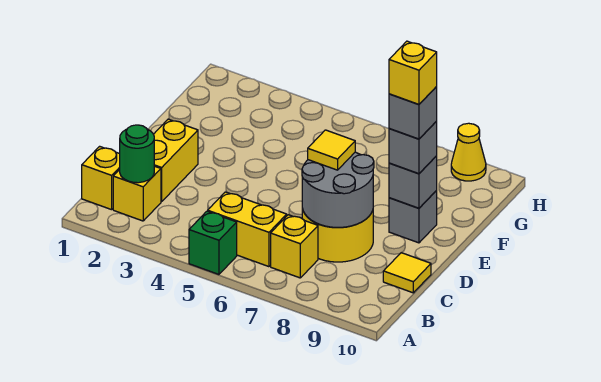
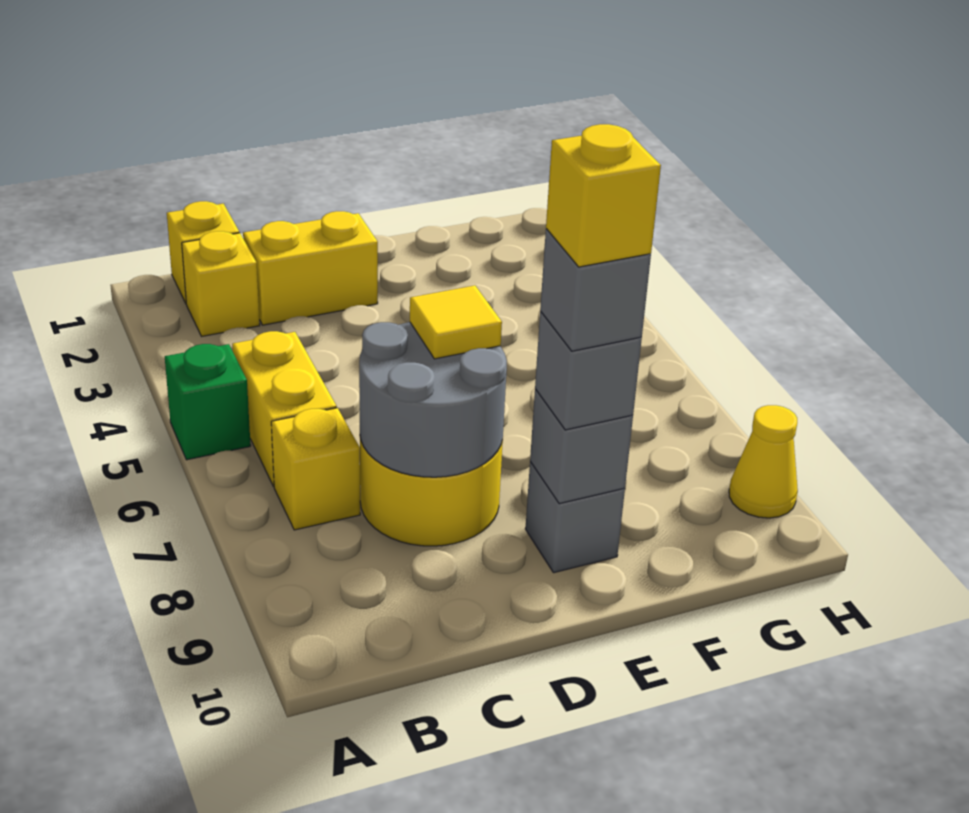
green round brick B2 level 2 -> none
yellow tile C10 level 1 -> none

